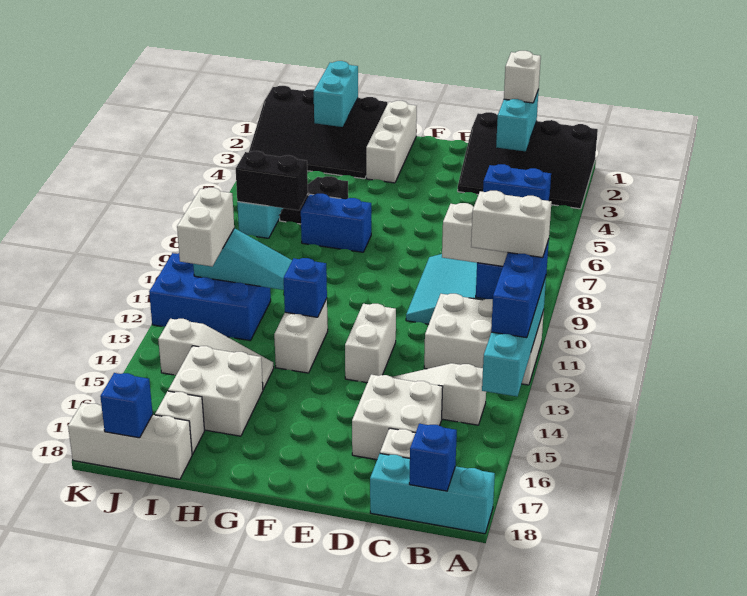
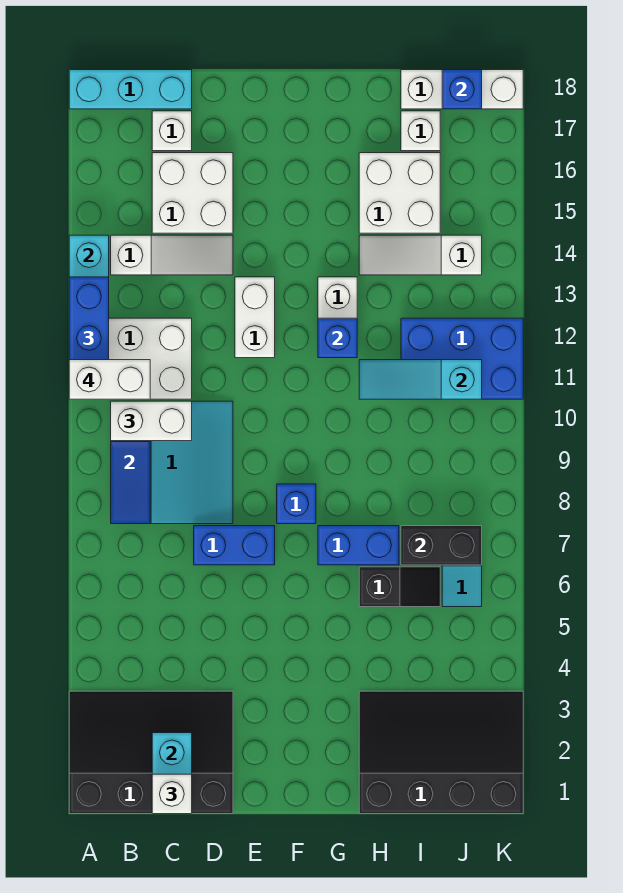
blue brick B4:C4 level 1 -> blue brick D7:E7 level 1
blue brick B18 level 2 -> blue brick F8 level 1
white brick G1:G3 level 1 -> none
cyan brick I1:I2 level 2 -> none
white brick J11:J12 level 3 -> none

